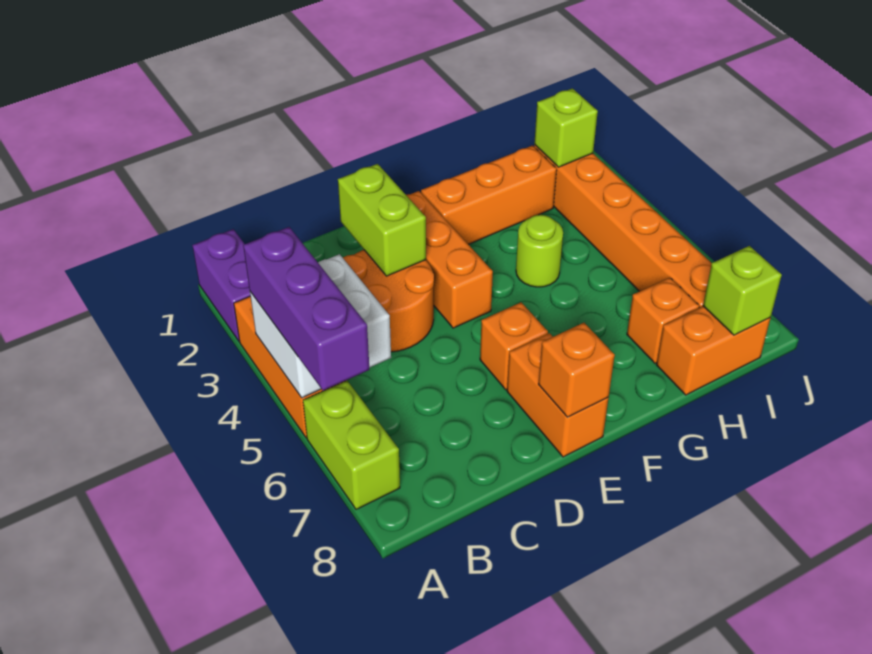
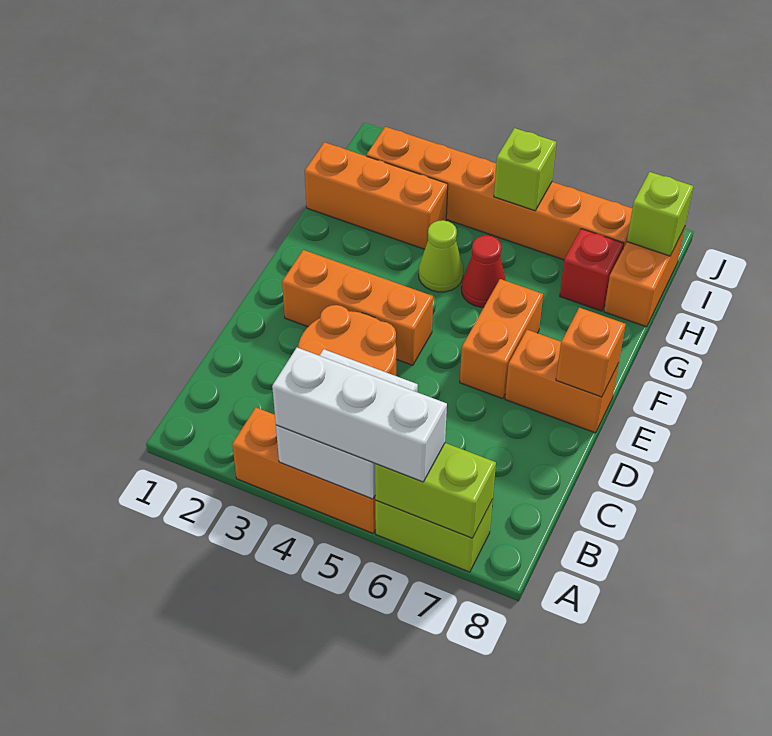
purple brick A1:A2 level 1 -> none
purple brick A4:A6 level 3 -> white brick A4:A6 level 3
lime brick D2:D3 level 2 -> lime brick A6:A7 level 2
orange brick E6 level 1 -> orange brick E6:F6 level 1
orange brick F2:H2 level 1 -> orange brick H1:H3 level 1
lime round brick G4 level 1 -> lime cone G4 level 1
none -> red cone G5 level 1
orange brick H7 level 1 -> red brick H7 level 1
lime brick I2 level 2 -> lime brick I5 level 2

